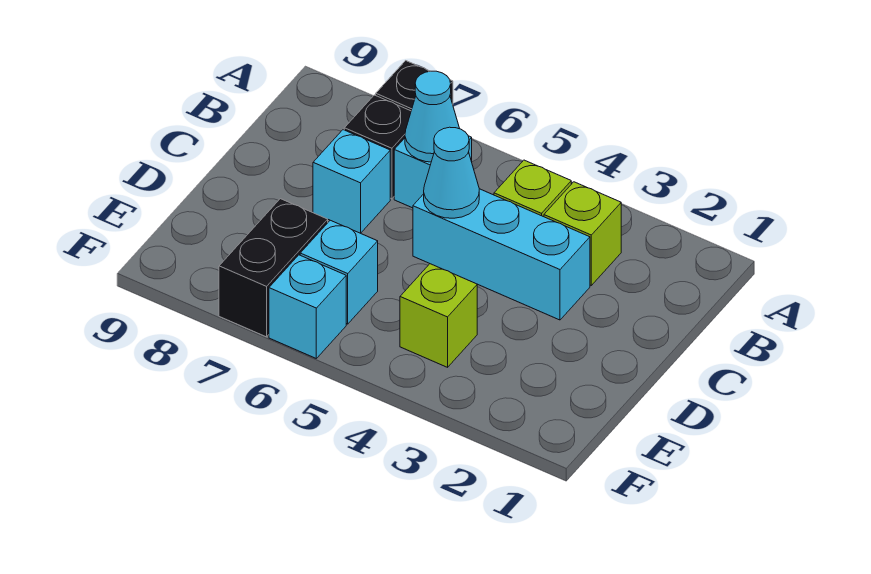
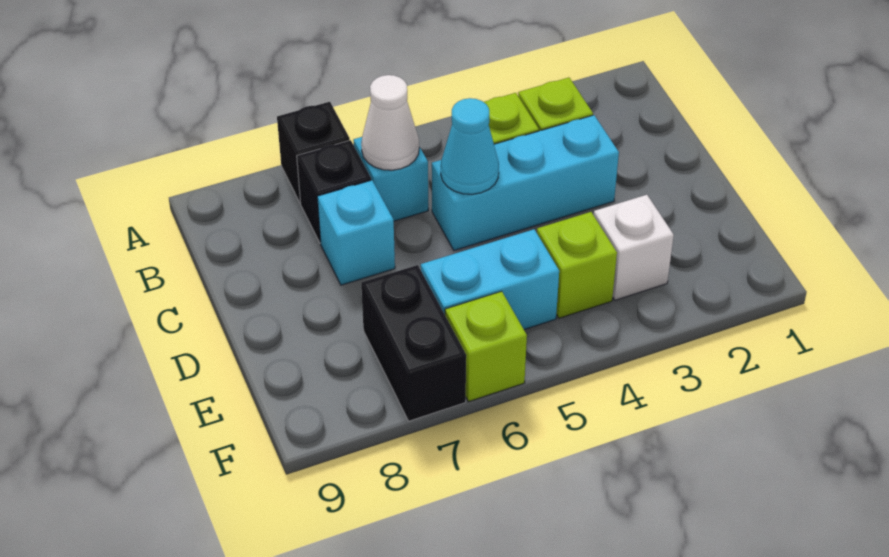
cyan cone B6 level 2 -> white cone B6 level 2
none -> white brick E3 level 1
cyan brick E6 level 1 -> cyan brick E5:E6 level 1
cyan brick F6 level 1 -> lime brick F6 level 1

